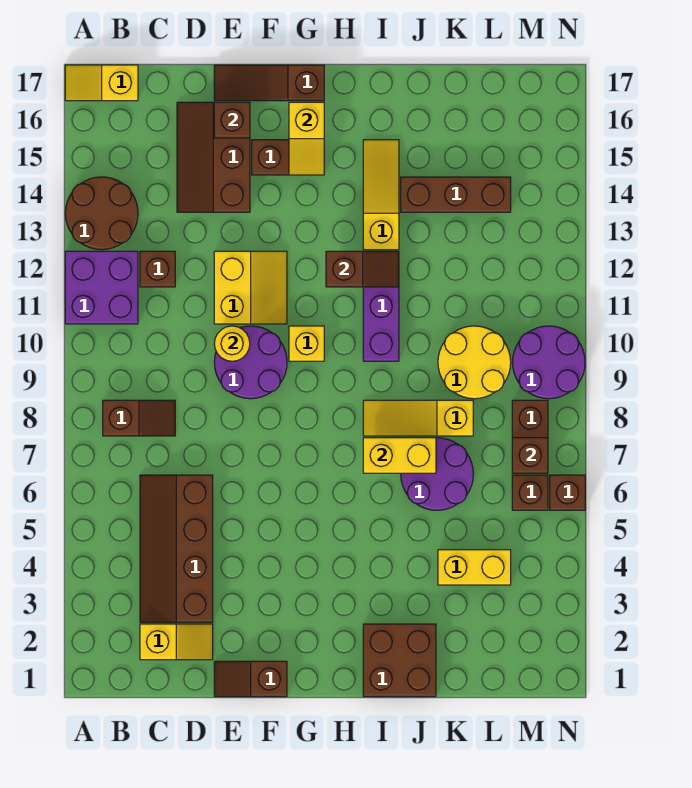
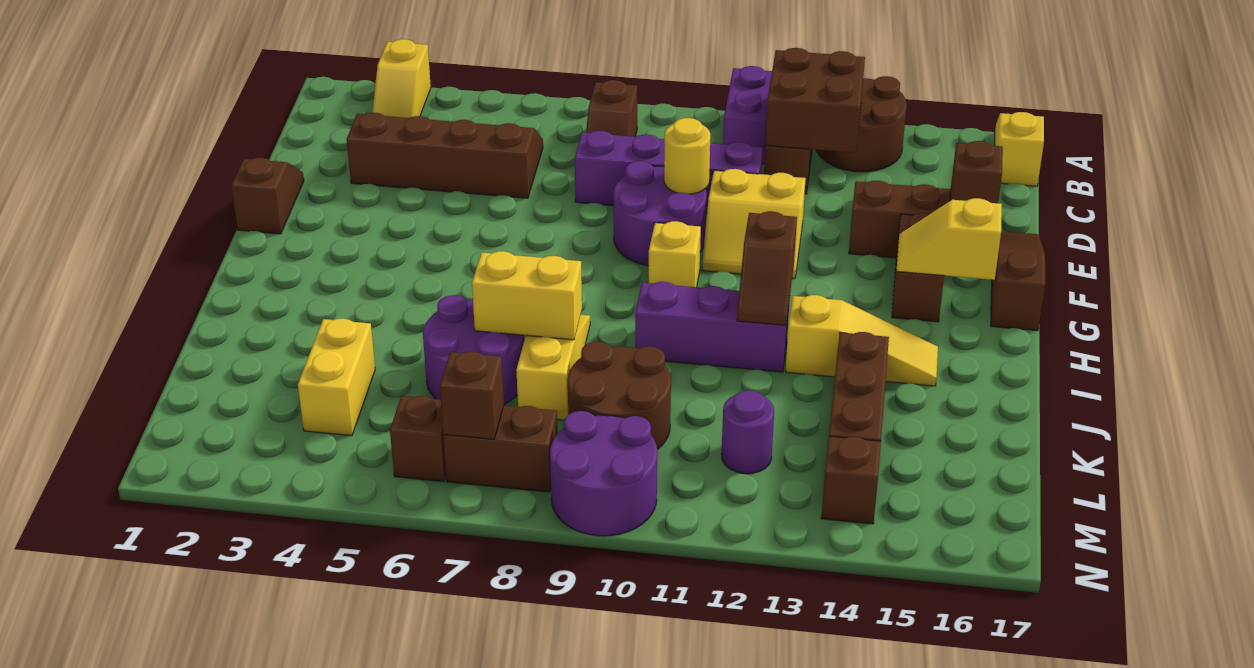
yellow slope C2:D2 level 1 top C -> yellow slope A3:B3 level 1 top A
none -> purple brick D8:D11 level 1
brown brick I1:J2 level 1 -> brown brick B12:C13 level 2
yellow brick I7:J7 level 2 -> yellow brick J7:J8 level 2
yellow round brick K9:L10 level 1 -> brown round brick K9:L10 level 1
none -> purple round brick L12 level 1
brown brick N6 level 1 -> brown brick M14 level 1

